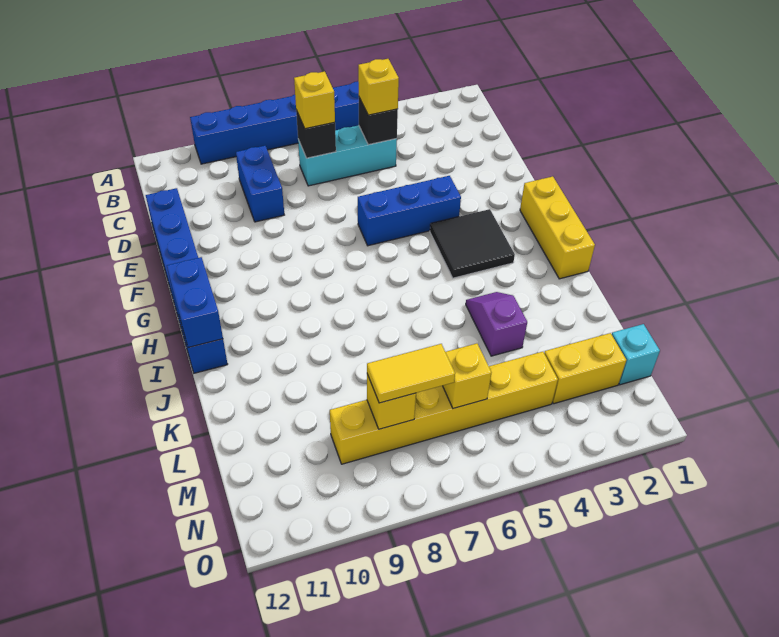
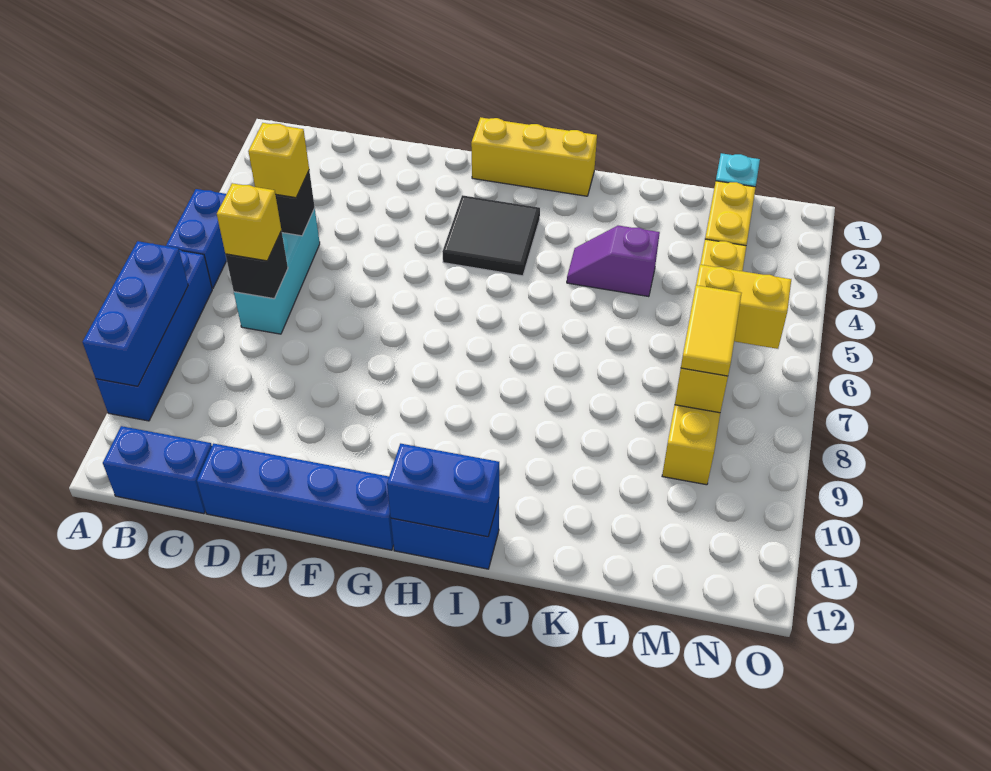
blue brick C9:D9 level 1 -> blue brick B12:C12 level 1
blue brick F4:F6 level 1 -> blue brick A8:A10 level 2
yellow brick M6 level 2 -> yellow brick M6:N6 level 2

